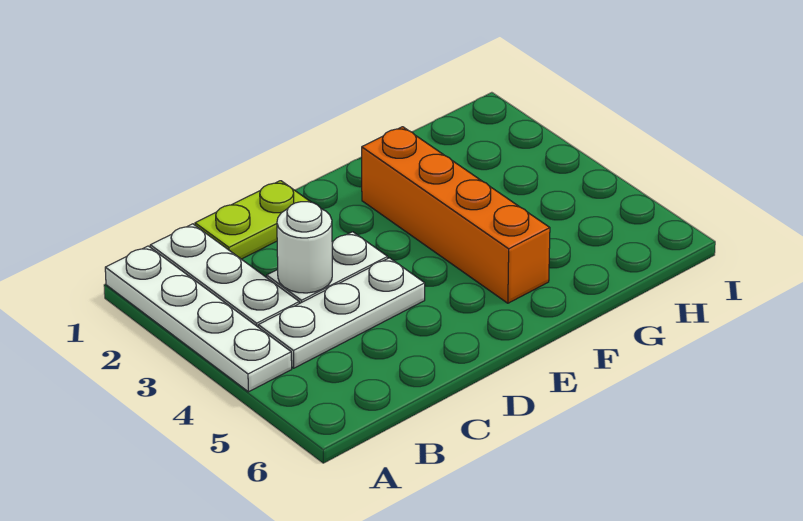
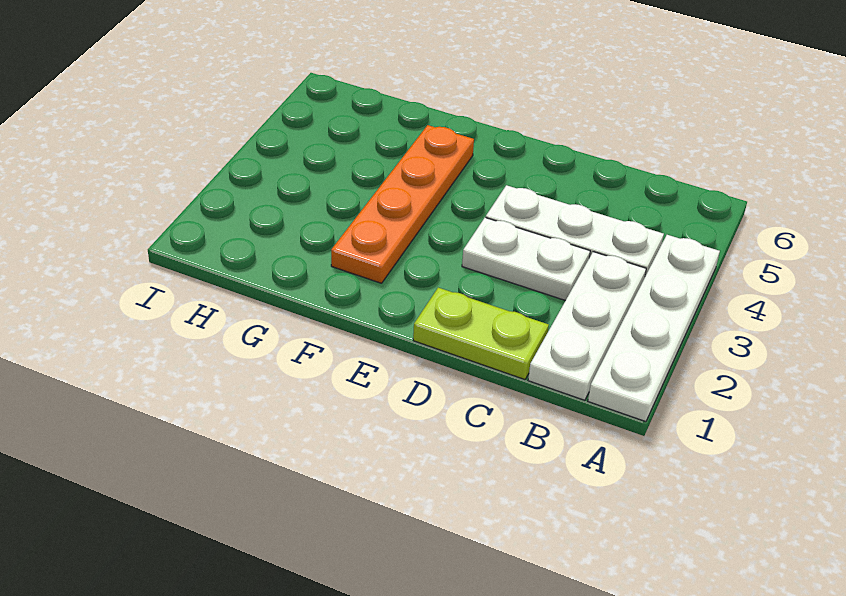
white round brick C3 level 2 -> none
orange brick F2:F5 level 1 -> orange plate F2:F5 level 1

